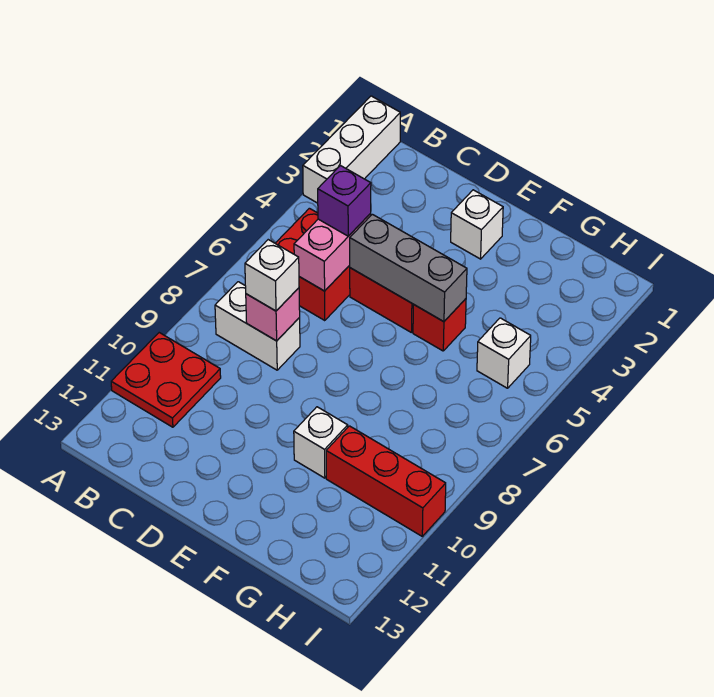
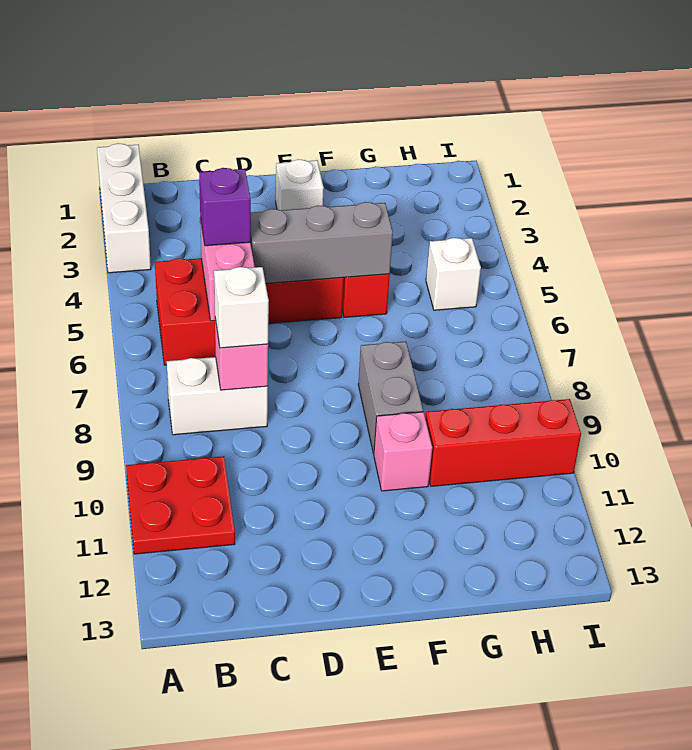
none -> grey brick F8:F9 level 1
white brick F10 level 1 -> pink brick F10 level 1

